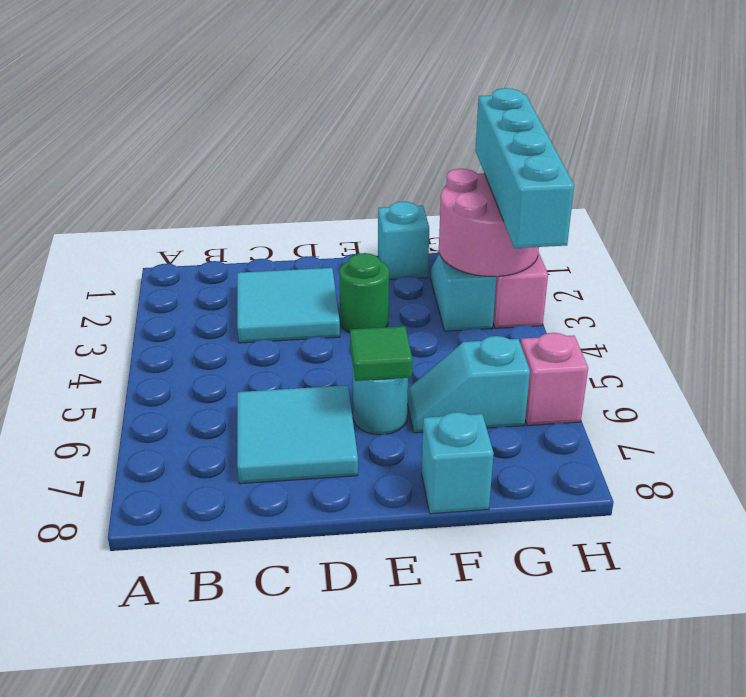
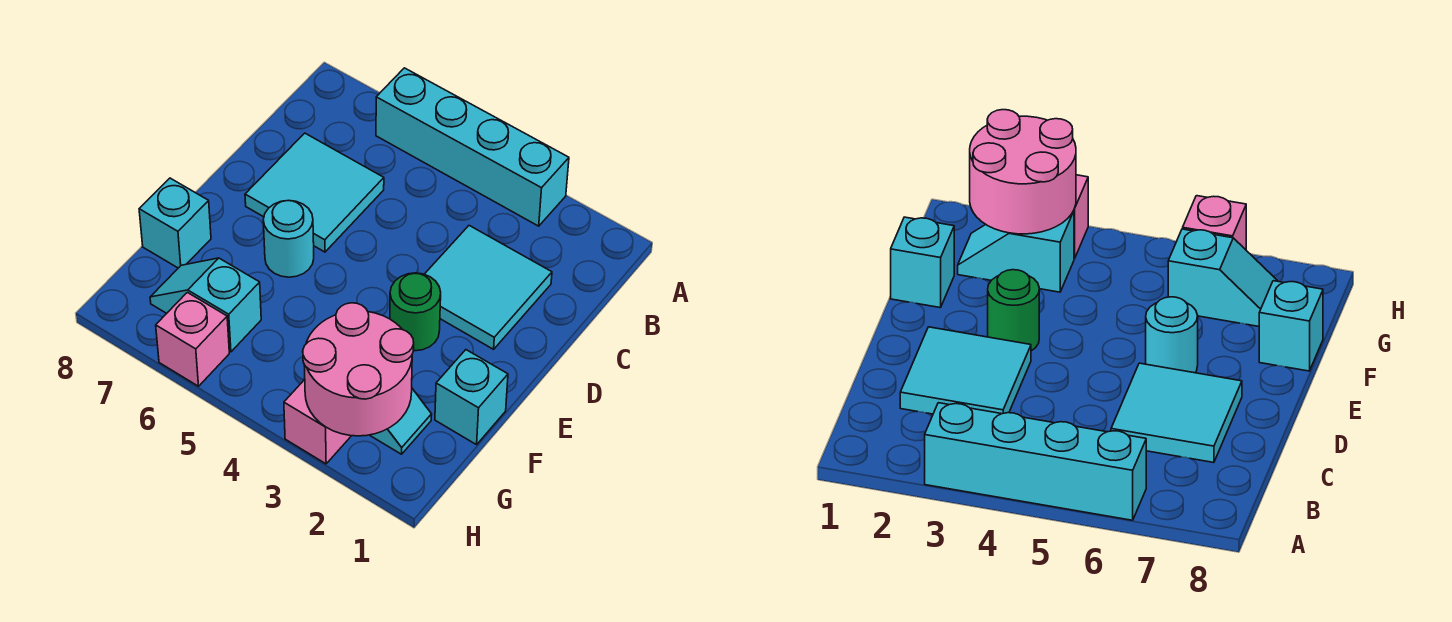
green tile E6 level 2 -> none
cyan slope F6:G6 level 1 top G -> cyan slope G6:G7 level 1 top 6
cyan brick H1:H4 level 3 -> cyan brick A3:A6 level 1

